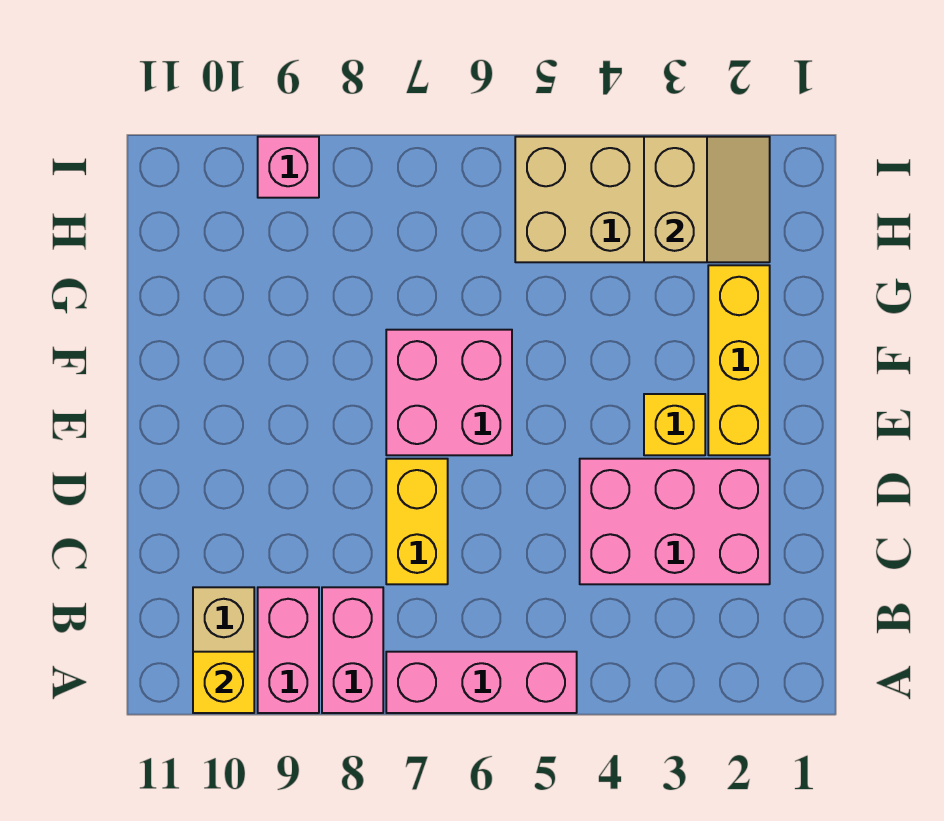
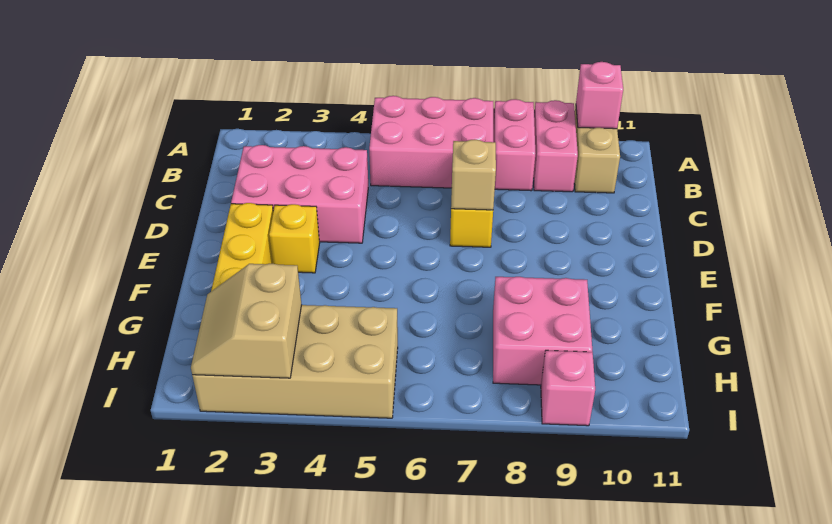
pink brick A5:A7 level 1 -> pink brick A5:B7 level 1
yellow brick A10 level 2 -> pink brick A10 level 2
none -> tan brick D7 level 2
pink brick E6:F7 level 1 -> pink brick G8:H9 level 1

